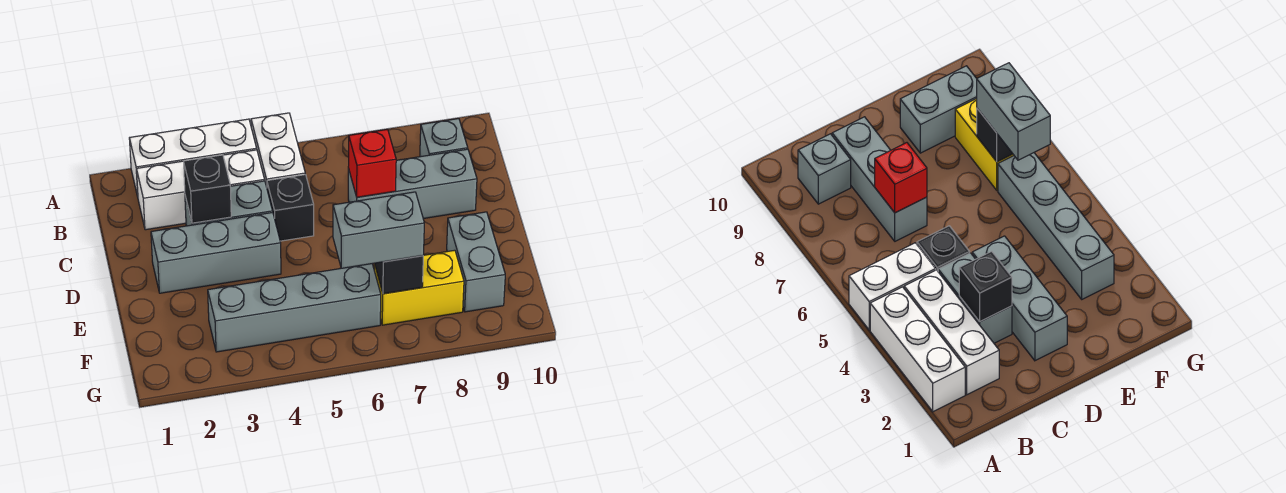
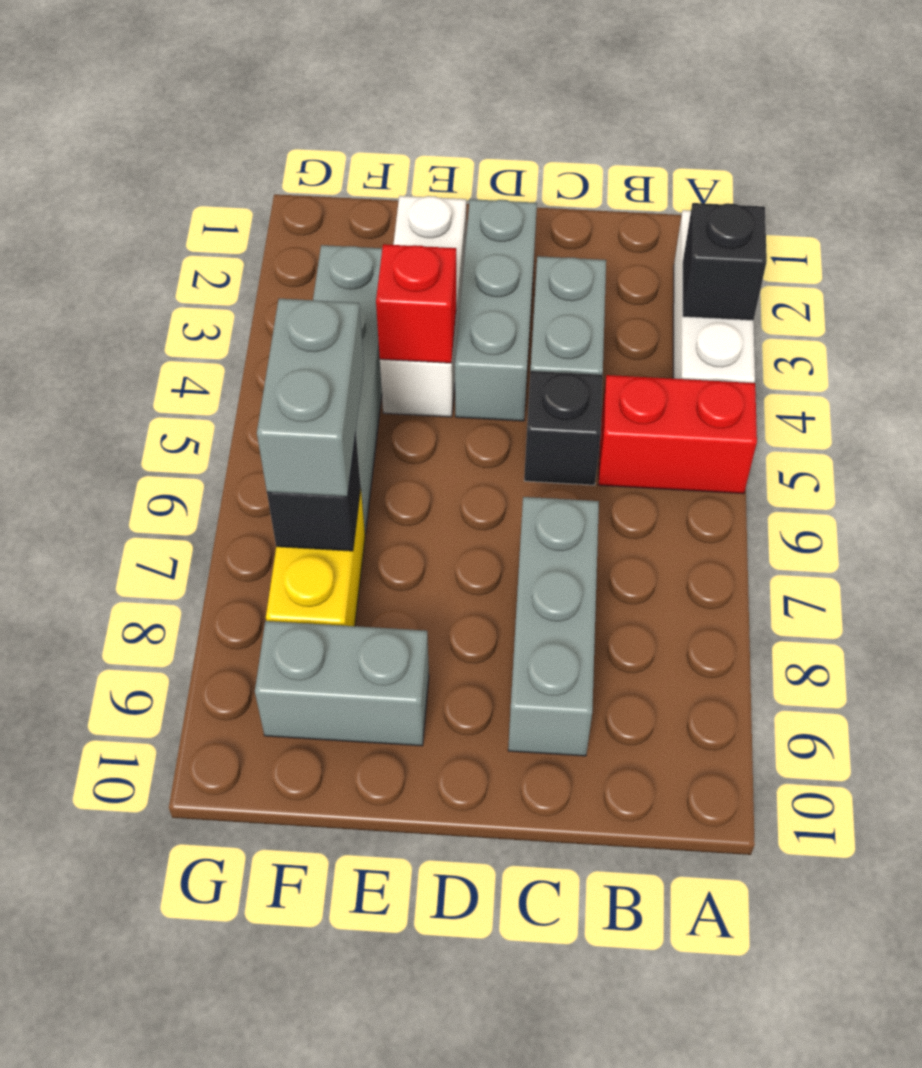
white brick A5:B5 level 1 -> red brick A5:B5 level 1
white brick B2:B4 level 1 -> white brick E2:E4 level 1
grey brick B9 level 1 -> none
black brick C3 level 2 -> black brick A3 level 2
red brick C7 level 2 -> red brick E4 level 2

